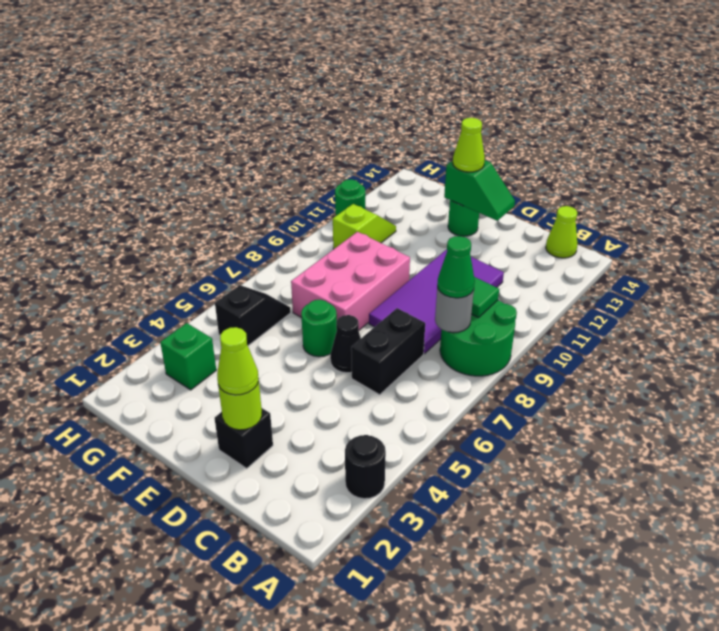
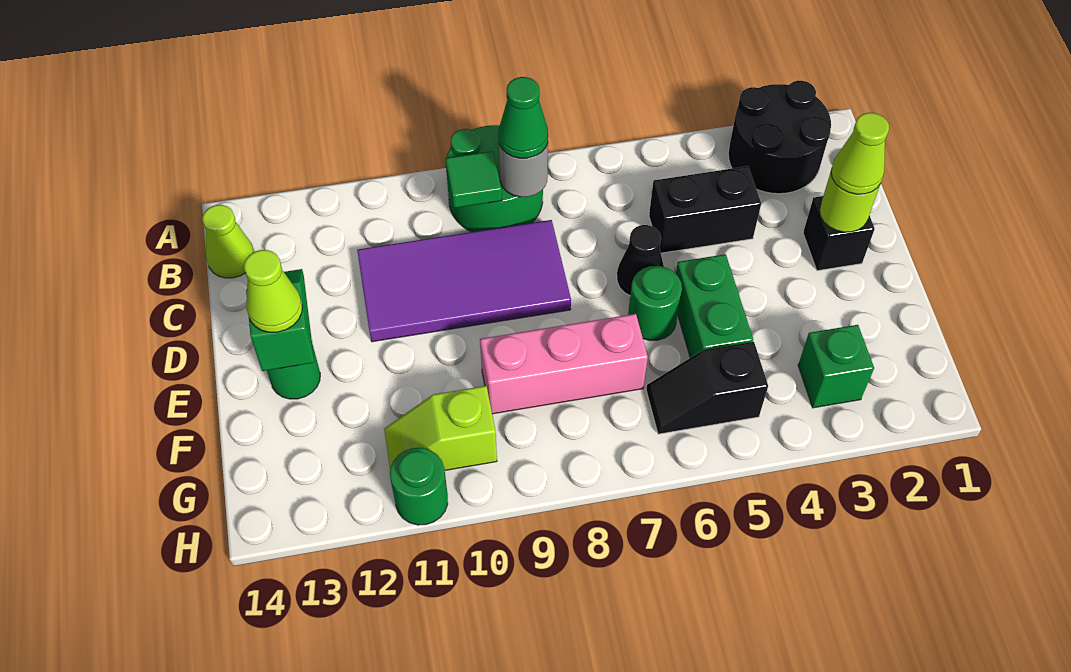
black round brick A3 level 1 -> black round brick A2:B3 level 1
black brick C6:C7 level 1 -> black brick C4:C5 level 1
none -> green brick E5:F5 level 1
pink brick E7:F9 level 1 -> pink brick F7:F9 level 1

